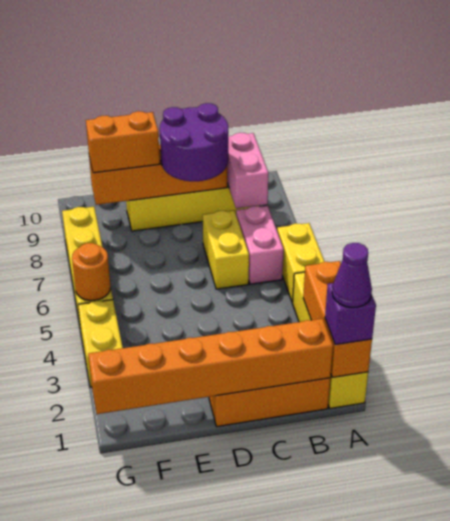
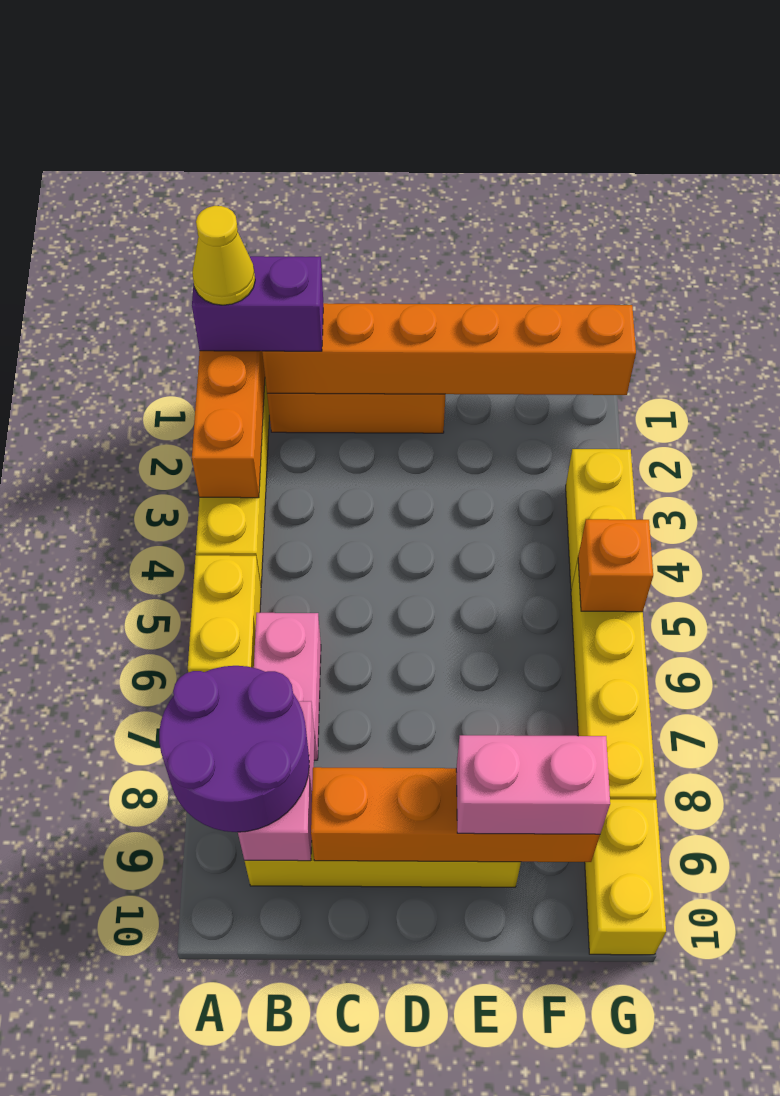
purple brick A1 level 3 -> purple brick A1:B1 level 3
purple cone A1 level 4 -> yellow cone A1 level 4
yellow brick C6:C7 level 1 -> yellow brick G9:G10 level 1
purple round brick C8:D9 level 3 -> purple round brick A8:B9 level 3
orange brick E9:F9 level 3 -> pink brick E9:F9 level 3
orange round brick G5 level 2 -> orange brick G5 level 2

